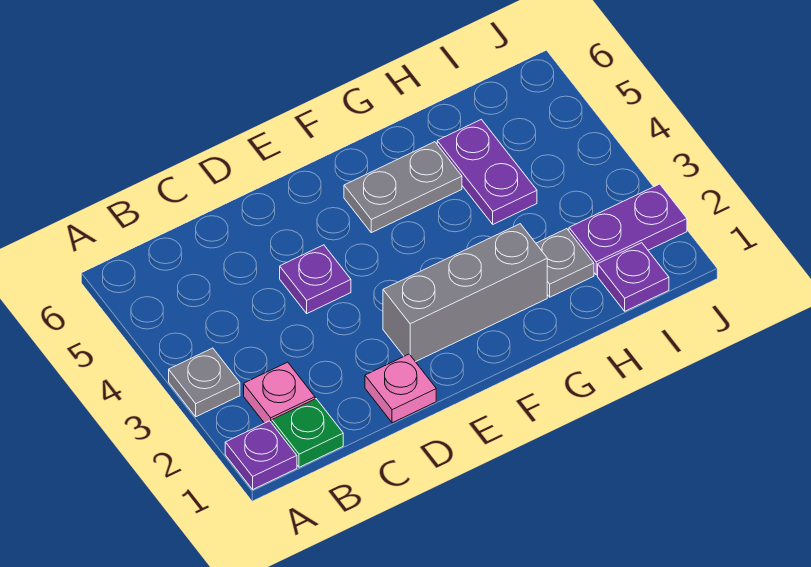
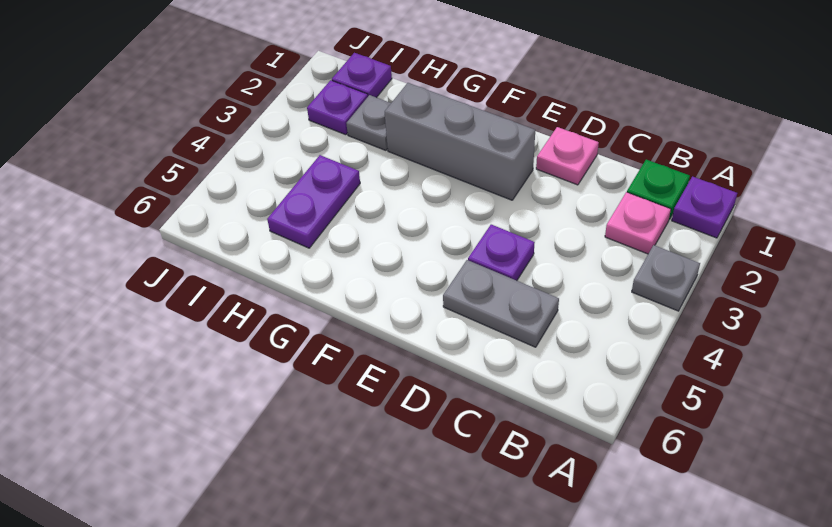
grey plate F5:G5 level 1 -> grey plate C5:D5 level 1
purple plate I2:J2 level 1 -> purple plate I2 level 1

